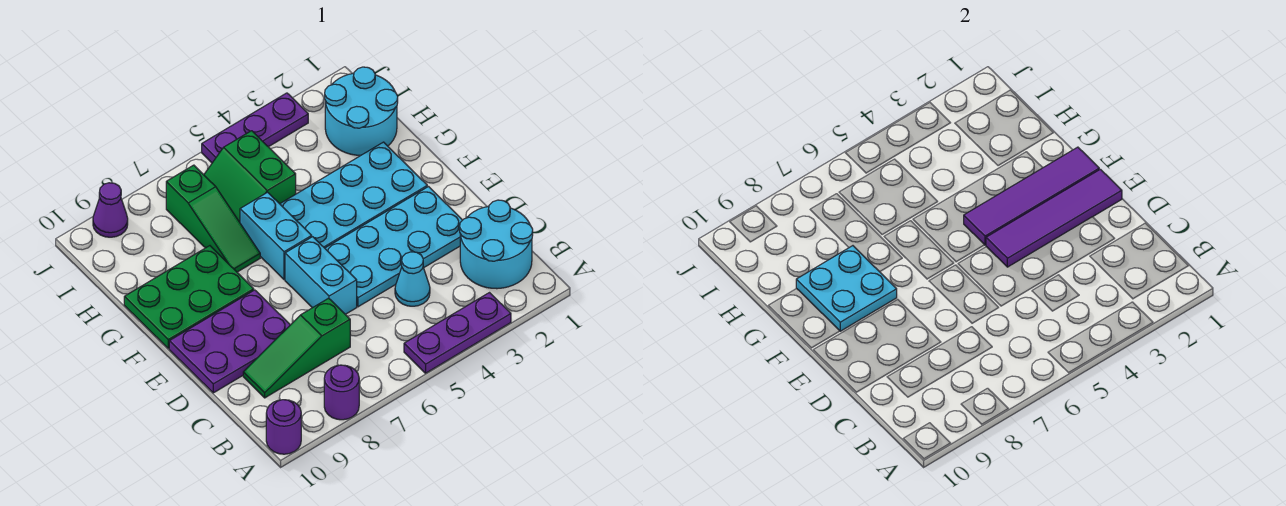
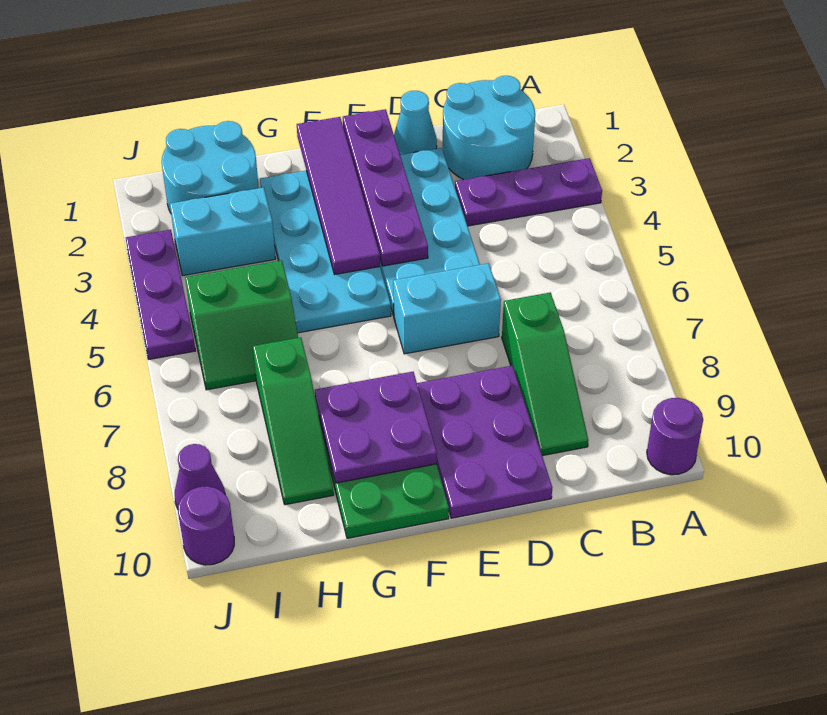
purple plate A3:A5 level 1 -> purple plate A3:C3 level 1
purple round brick A8 level 1 -> purple round brick J10 level 1
cyan cone C4 level 1 -> cyan cone D1 level 1
purple tile E1:E4 level 2 -> purple plate E1:E4 level 2
cyan brick F6:G6 level 1 -> cyan brick H3:I3 level 1
cyan plate F8:G9 level 2 -> purple plate F8:G9 level 2
green slope G7:I7 level 1 top I -> green slope H7:H9 level 1 top 7

